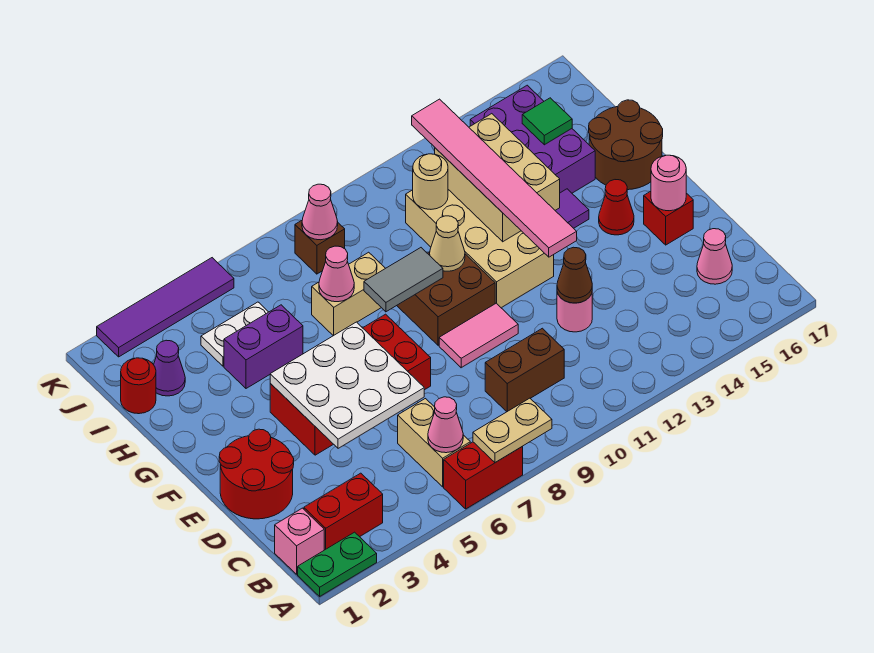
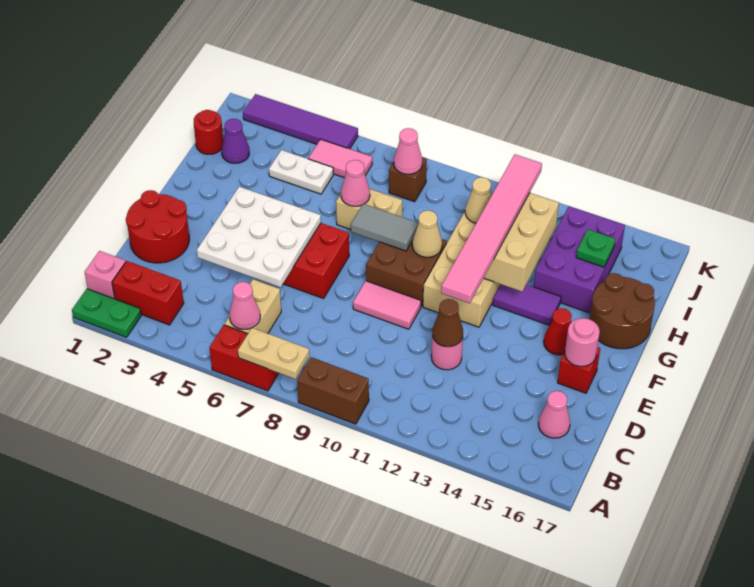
brown brick C9:C10 level 1 -> brown brick A9:A10 level 1
purple brick H4:H5 level 1 -> none
tan round brick I11 level 2 -> tan cone I11 level 2
green tile I15 level 2 -> green plate I15 level 2
none -> pink tile J5:J6 level 1

